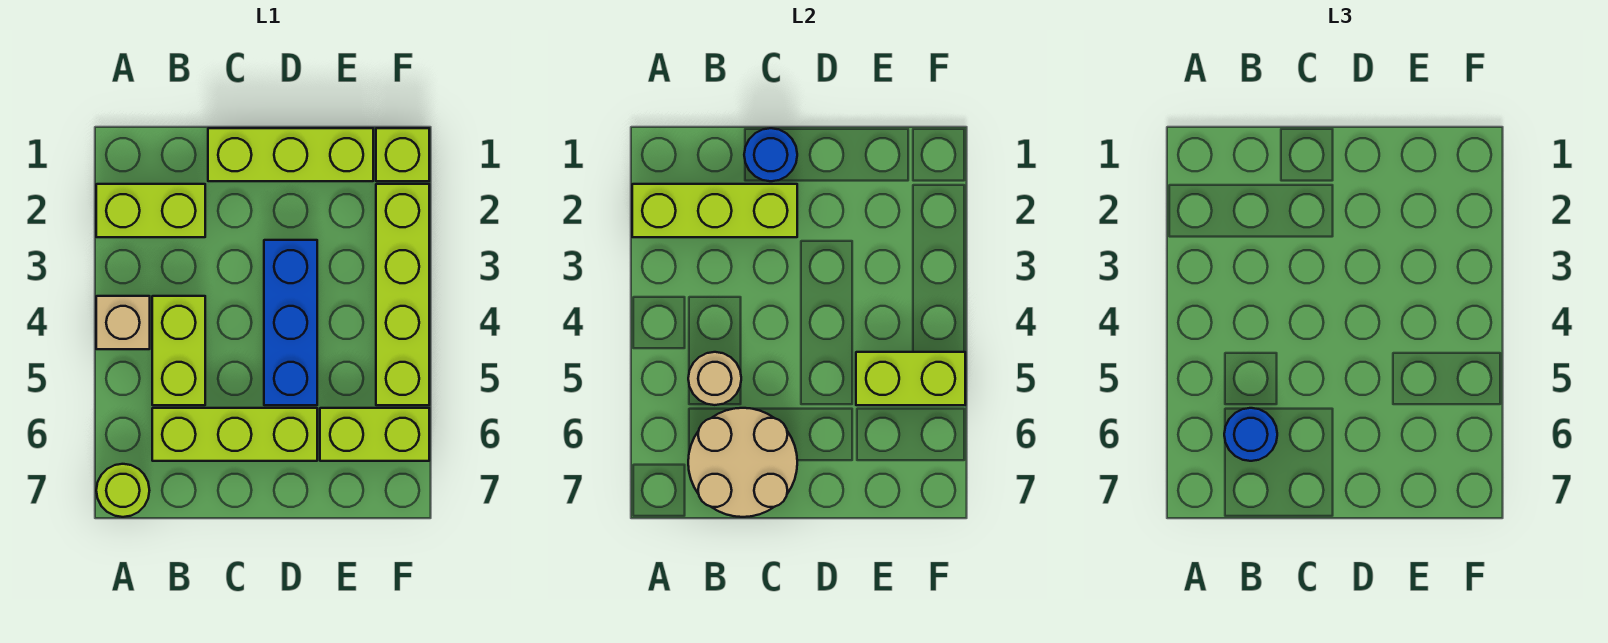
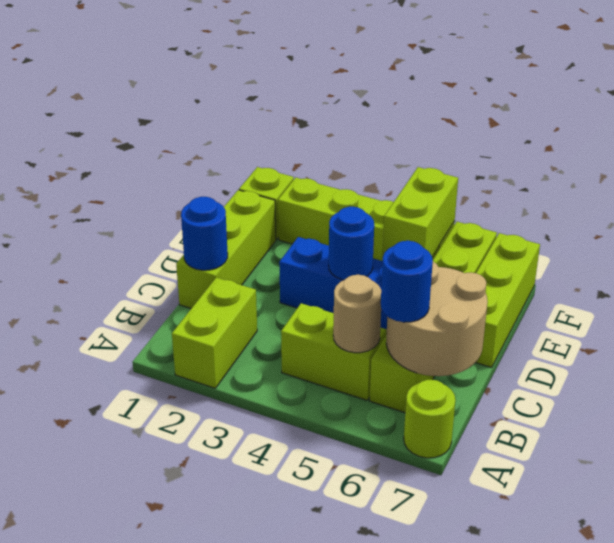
lime brick A2:C2 level 2 -> lime brick D7:F7 level 1
tan brick A4 level 1 -> none
none -> blue round brick D4 level 2

